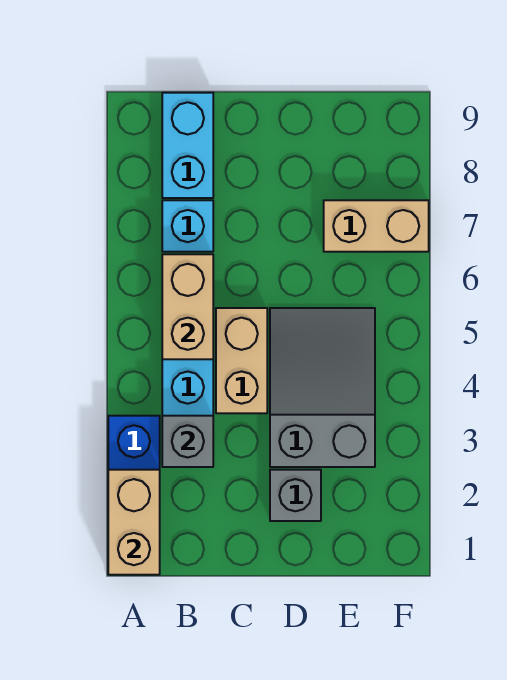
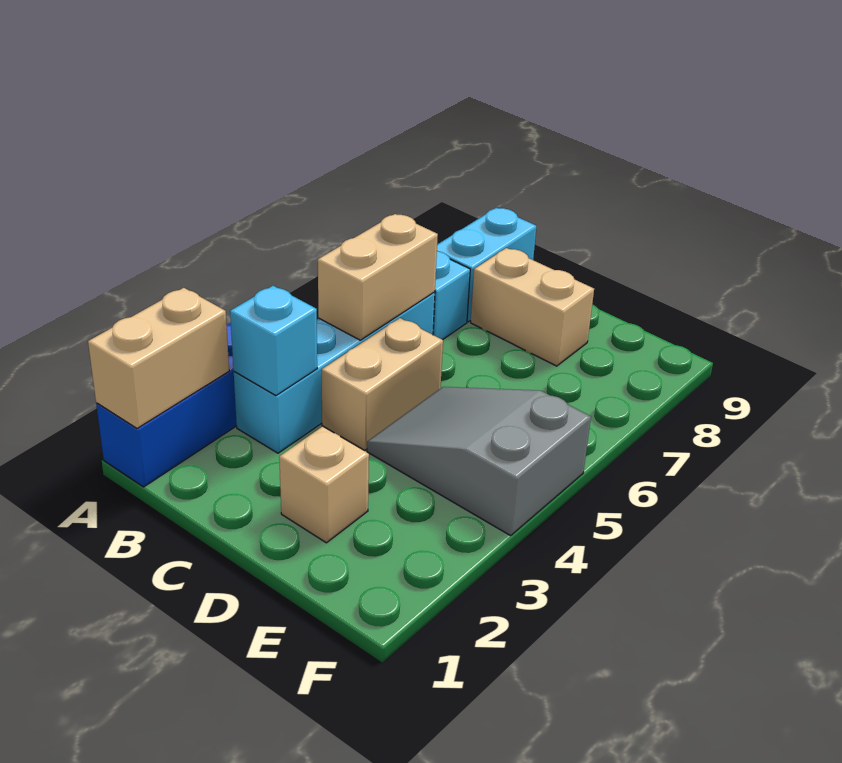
grey brick B3 level 2 -> cyan brick B3 level 2
grey brick D2 level 1 -> tan brick D2 level 1
grey slope D3:E5 level 1 top 3 -> grey slope D4:F5 level 1 top F
tan brick E7:F7 level 1 -> tan brick C8:D8 level 1

